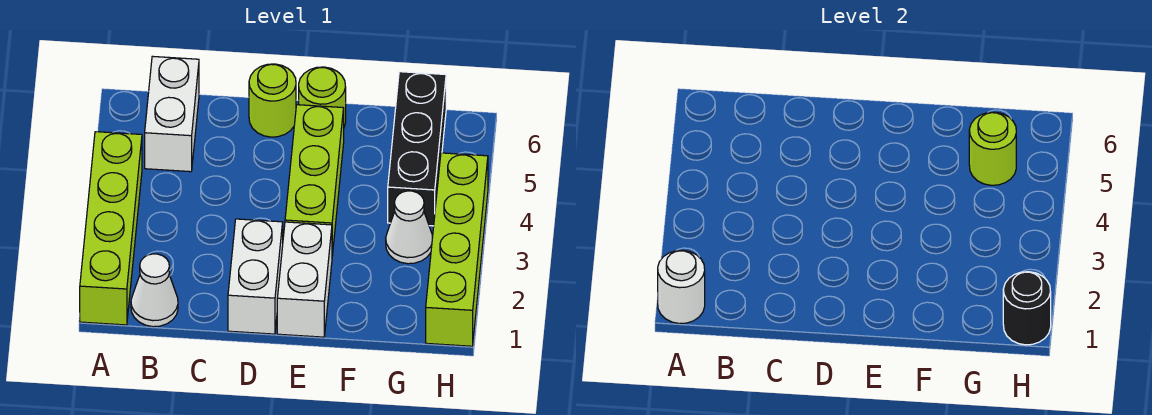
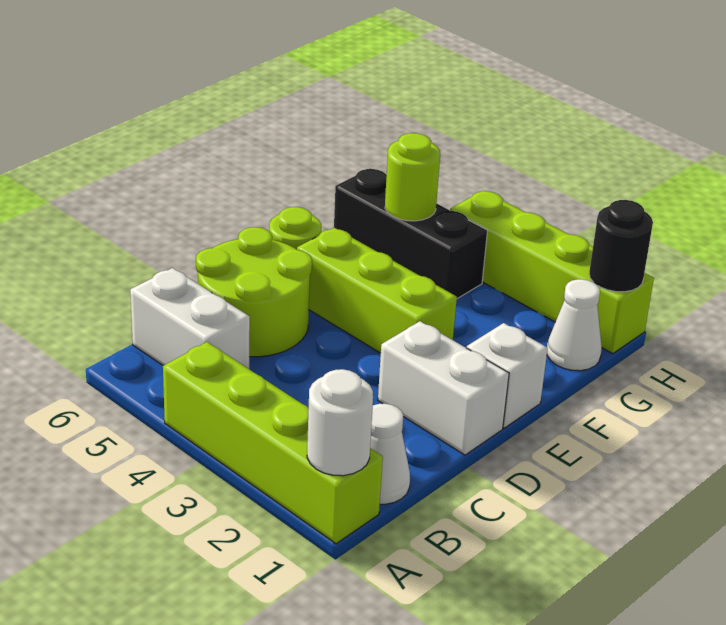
lime round brick D6 level 1 -> lime round brick C5:D6 level 1
white brick E1:E2 level 1 -> white brick E1 level 1
white cone G3 level 1 -> white cone G1 level 1

